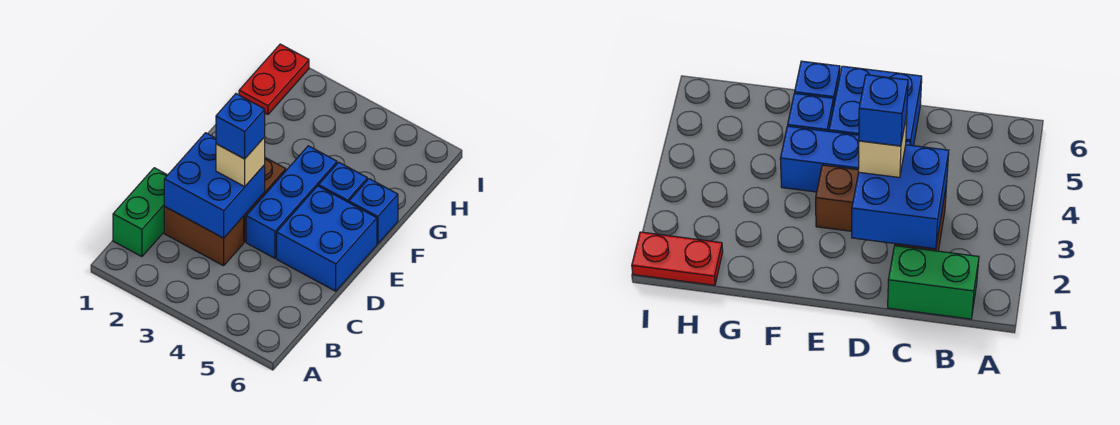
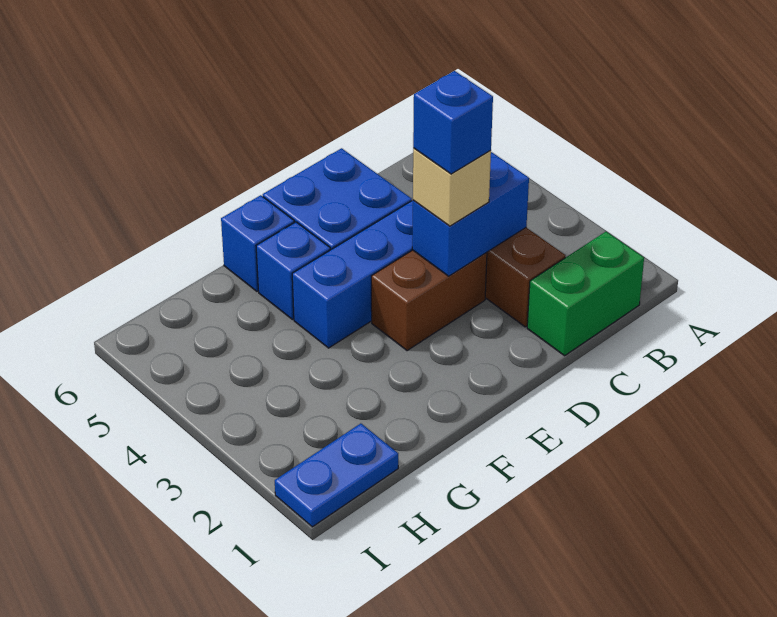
blue brick C2:D3 level 2 -> blue brick C3:D3 level 2
red plate H1:I1 level 1 -> blue plate H1:I1 level 1

